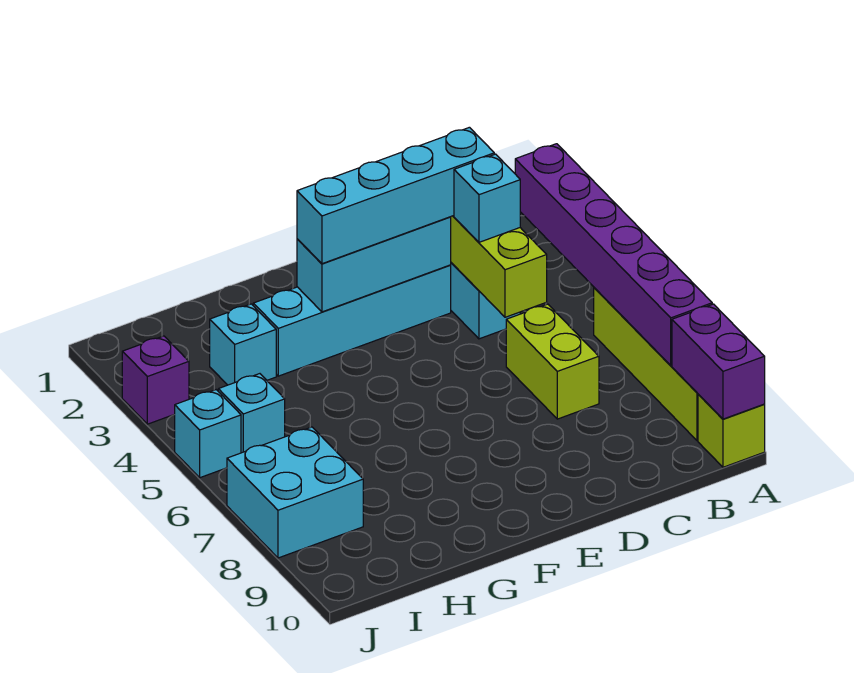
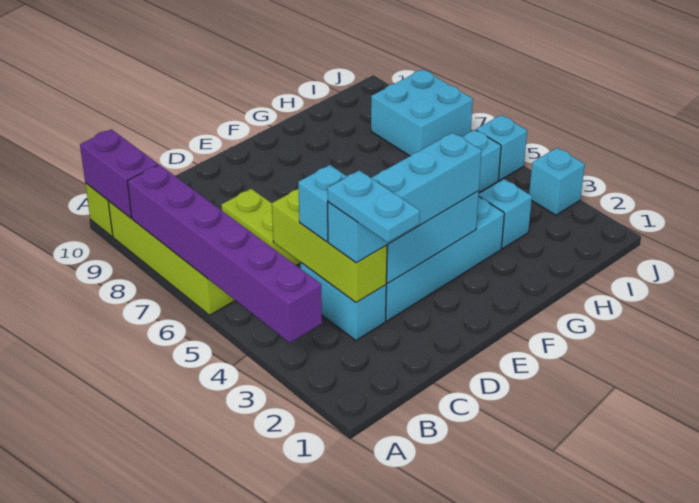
none -> cyan plate C2:C3 level 4
purple brick J3 level 1 -> cyan brick J3 level 1

